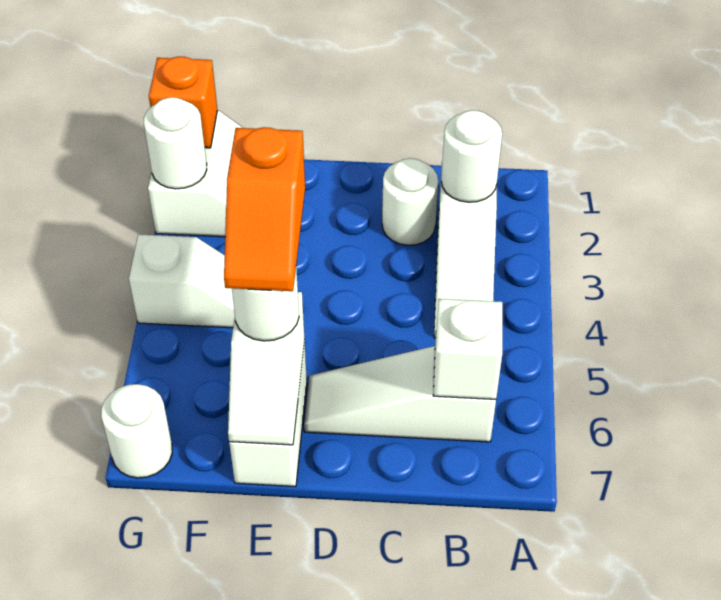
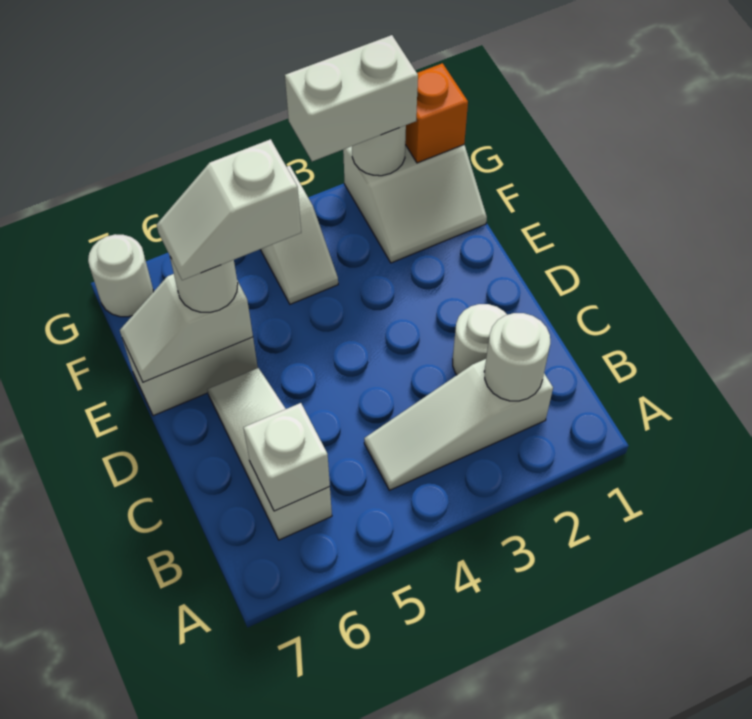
orange slope E5:E6 level 4 top 5 -> white slope E5:E6 level 4 top 5
none -> white brick G2:G3 level 3

